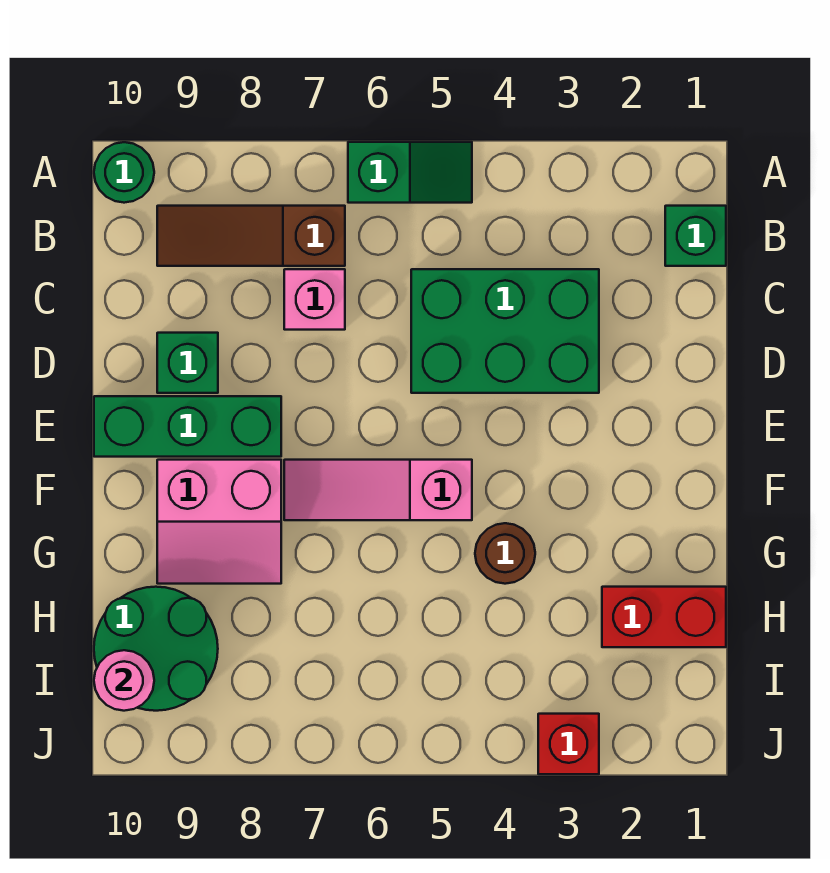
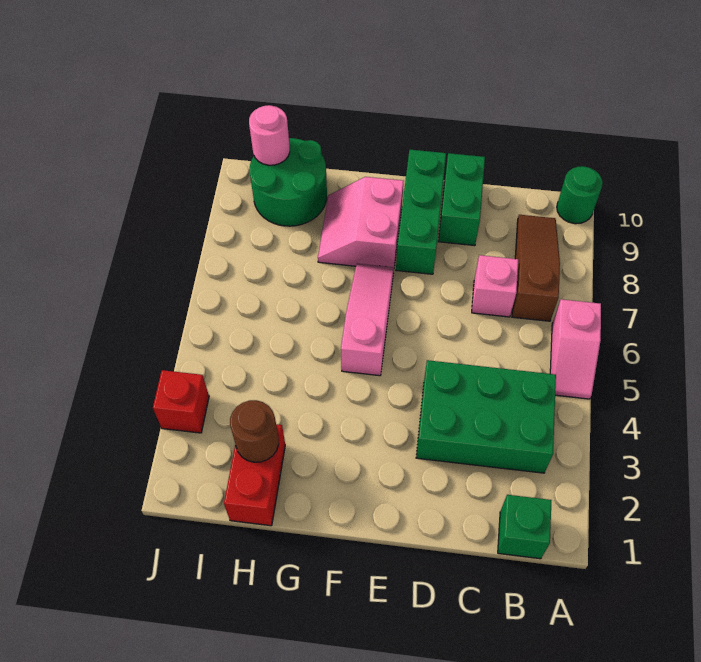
green slope A5:A6 level 1 top 6 -> pink slope A5:A6 level 1 top 6
green brick C3:D5 level 1 -> green brick B3:D4 level 1
green brick D9 level 1 -> green brick D9:D10 level 1
brown round brick G4 level 1 -> brown round brick H2 level 2

